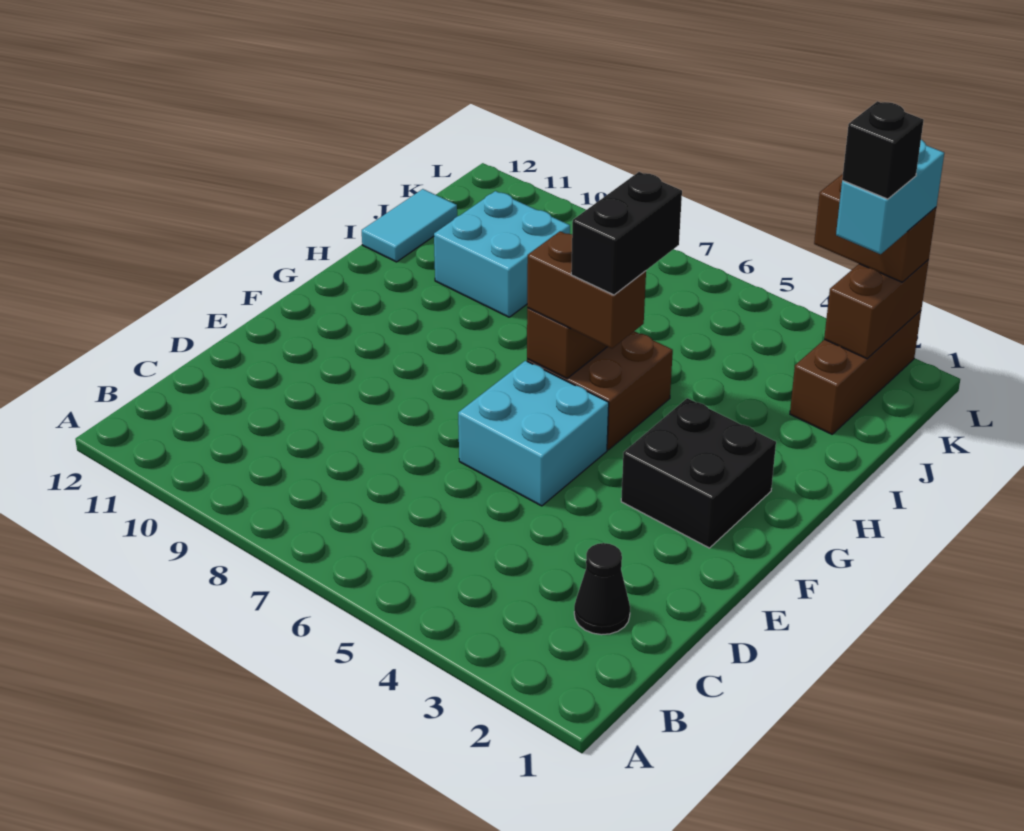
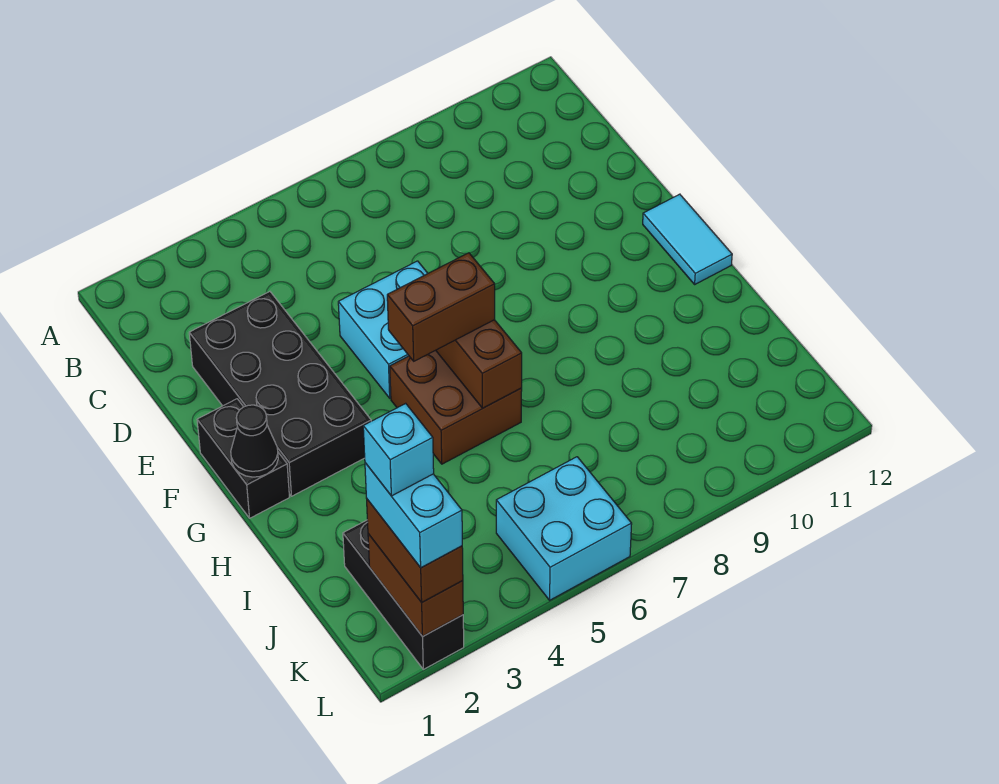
black cone C2 level 1 -> black cone G1 level 2
black brick F2:G3 level 1 -> black brick D2:G3 level 1
black brick G5:H5 level 4 -> black brick F1:G1 level 1
cyan brick I9:J10 level 1 -> cyan brick K5:L6 level 1
cyan tile I12:J12 level 1 -> cyan tile F12:G12 level 1
brown brick J2:L2 level 1 -> black brick J2:L2 level 1
black brick K2 level 5 -> cyan brick K2 level 5
brown brick L2:L3 level 3 -> brown brick K2:L2 level 3

